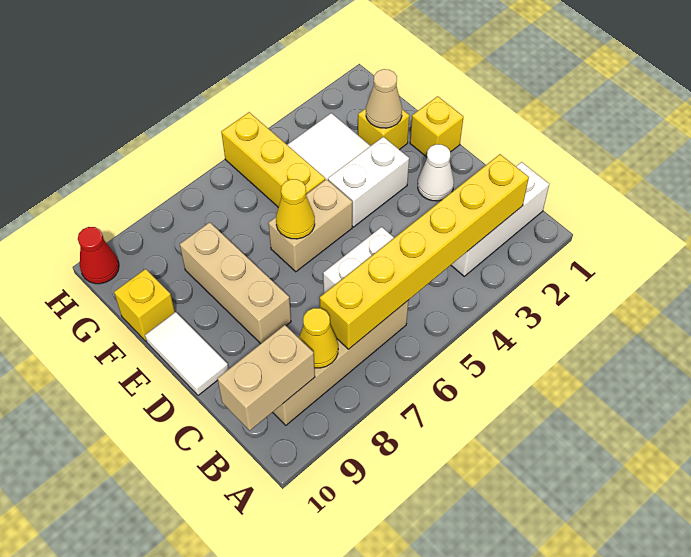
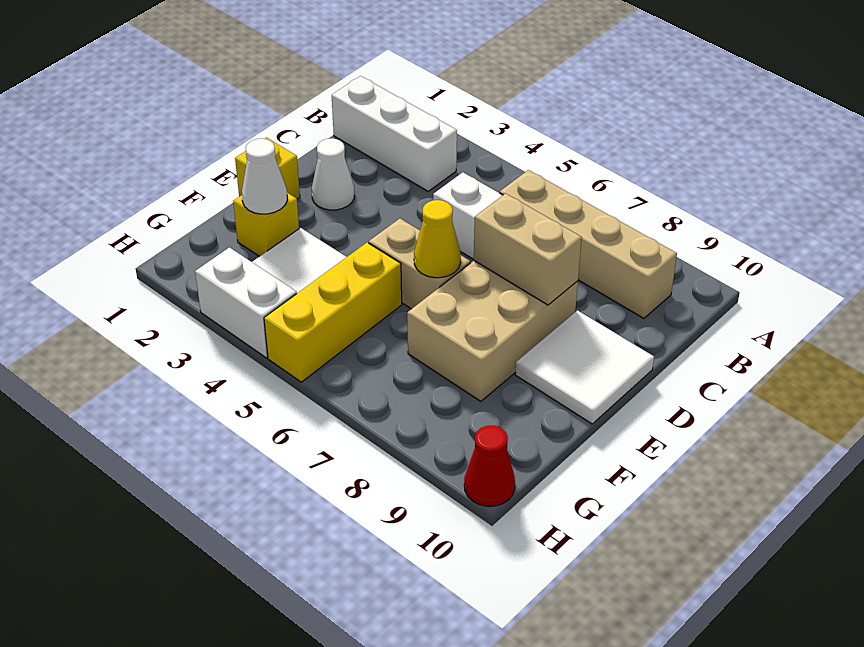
yellow brick B2:B7 level 2 -> none
yellow cone B8 level 2 -> none
tan brick B9:B10 level 2 -> tan brick D7:D8 level 2
tan brick D8:F8 level 1 -> tan brick D7:F8 level 1
white tile D10:E10 level 1 -> white tile D9:E10 level 1
white brick E3:E4 level 1 -> white brick H3:H4 level 1
tan cone F2 level 2 -> white cone F2 level 2
yellow brick F10 level 1 -> none

